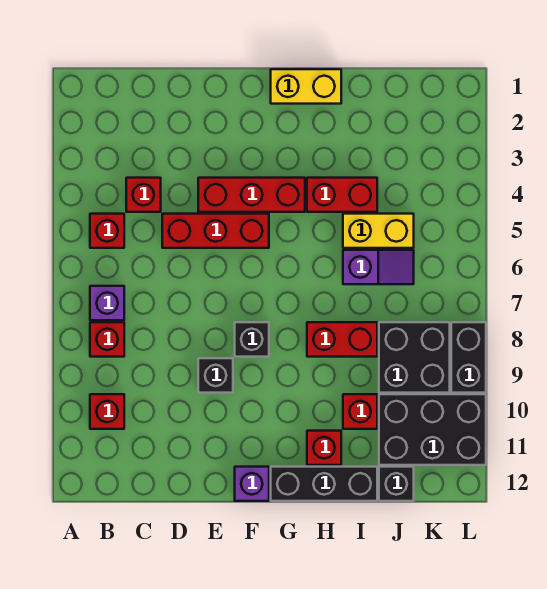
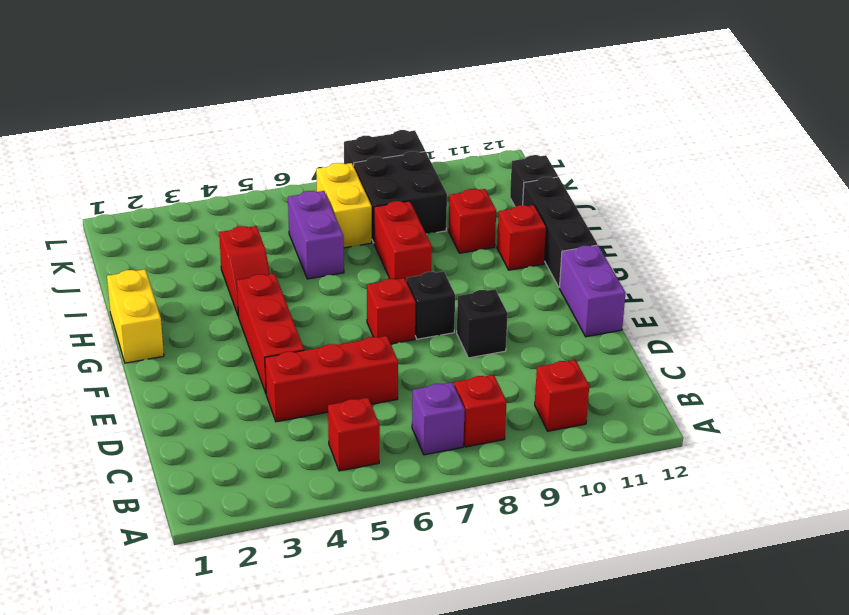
red brick C4 level 1 -> red brick F7 level 1
red brick D5:F5 level 1 -> red brick D4:D6 level 1
purple brick F12 level 1 -> purple brick E12:F12 level 1
red brick H4:I4 level 1 -> red slope H4:I4 level 1 top I
yellow brick I5:J5 level 1 -> yellow brick J7:K7 level 1
purple slope I6:J6 level 1 top I -> purple brick I6:J6 level 1
black brick J10:L11 level 1 -> none

